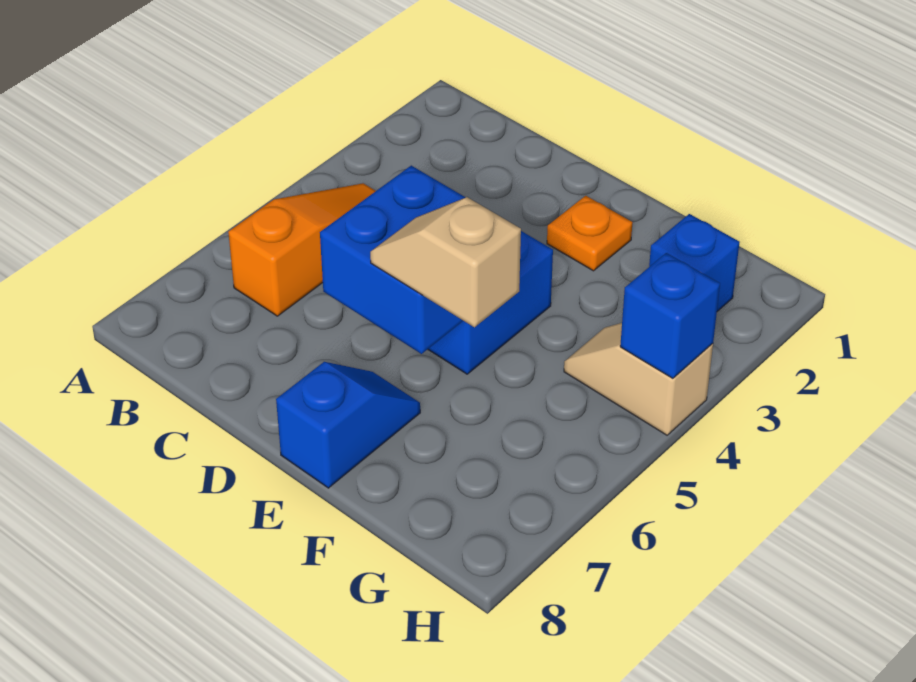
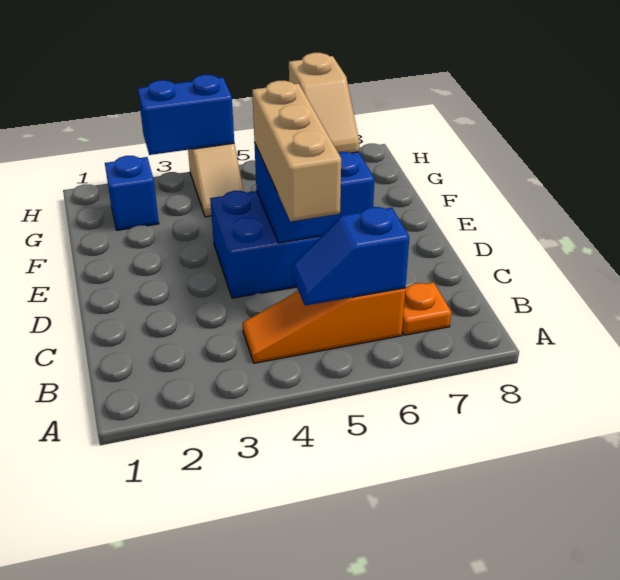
none -> tan brick C5:E5 level 3
orange plate E2 level 1 -> orange plate B7 level 1
blue slope E7:E8 level 1 top 8 -> blue slope B5:B6 level 2 top 6
blue brick H4 level 2 -> blue brick H3:H4 level 2

